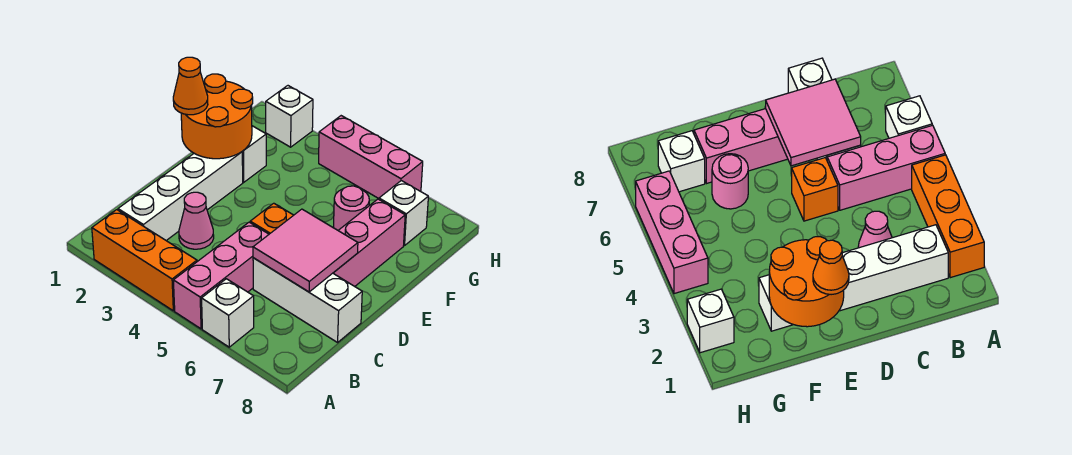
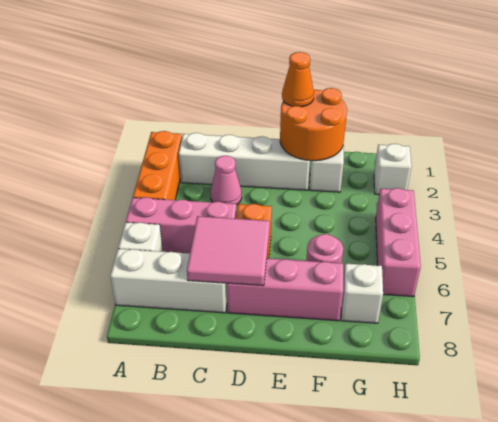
white brick C6:C8 level 1 -> white brick A7:C7 level 1

